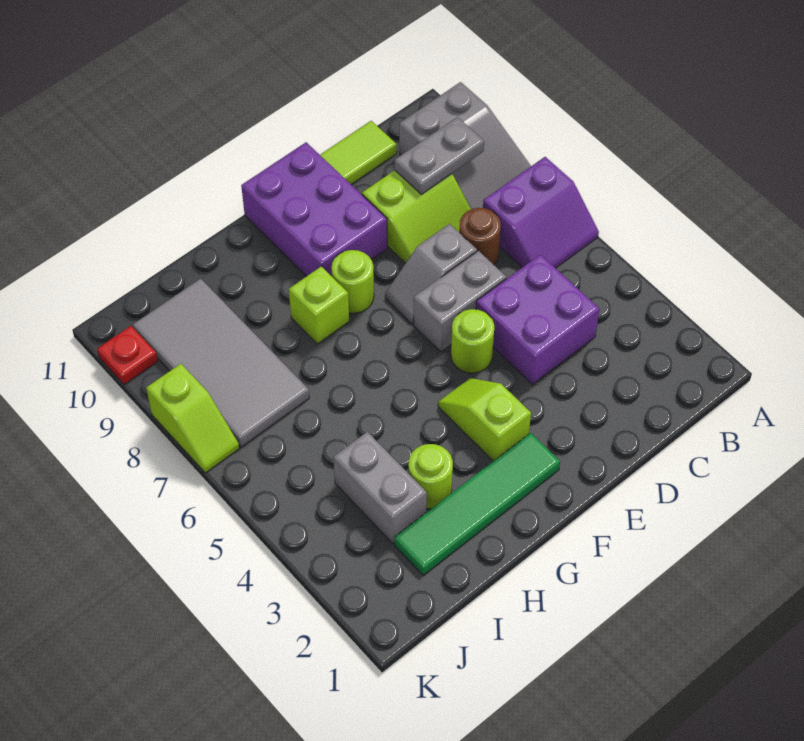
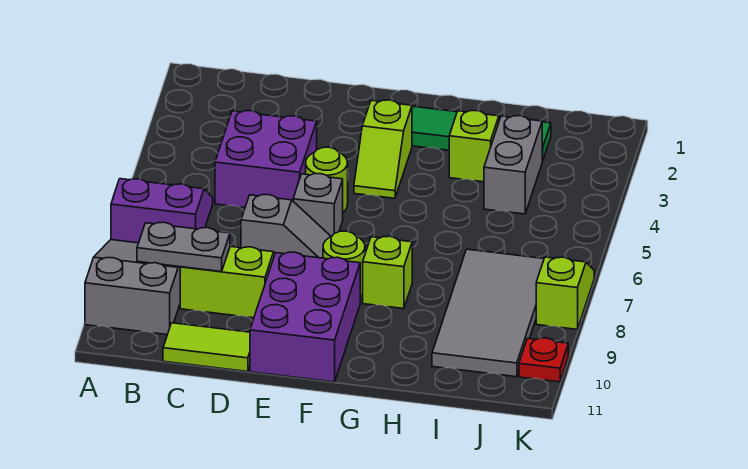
brown round brick C7 level 1 -> none
grey brick D6:E6 level 1 -> grey brick E6 level 1
lime round brick H3 level 1 -> lime brick H3 level 1

